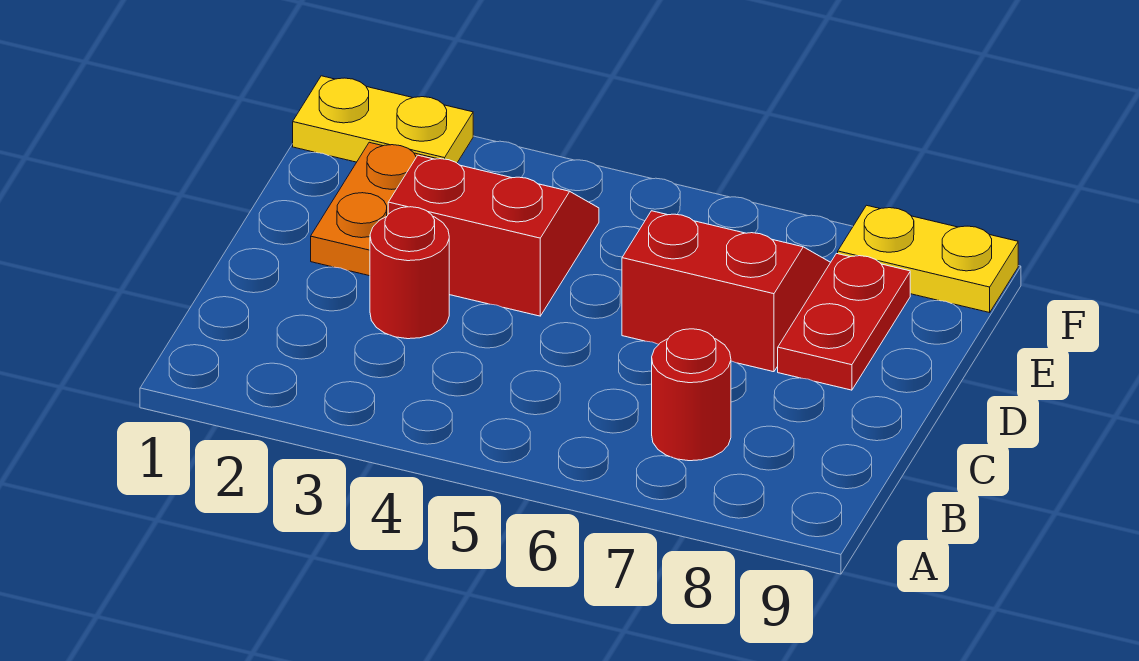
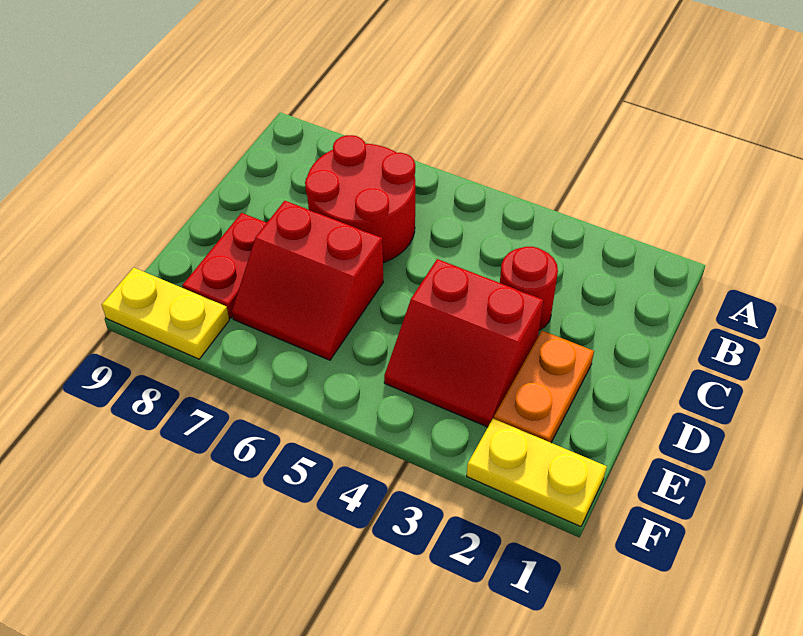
red round brick B7 level 1 -> red round brick B6:C7 level 1

